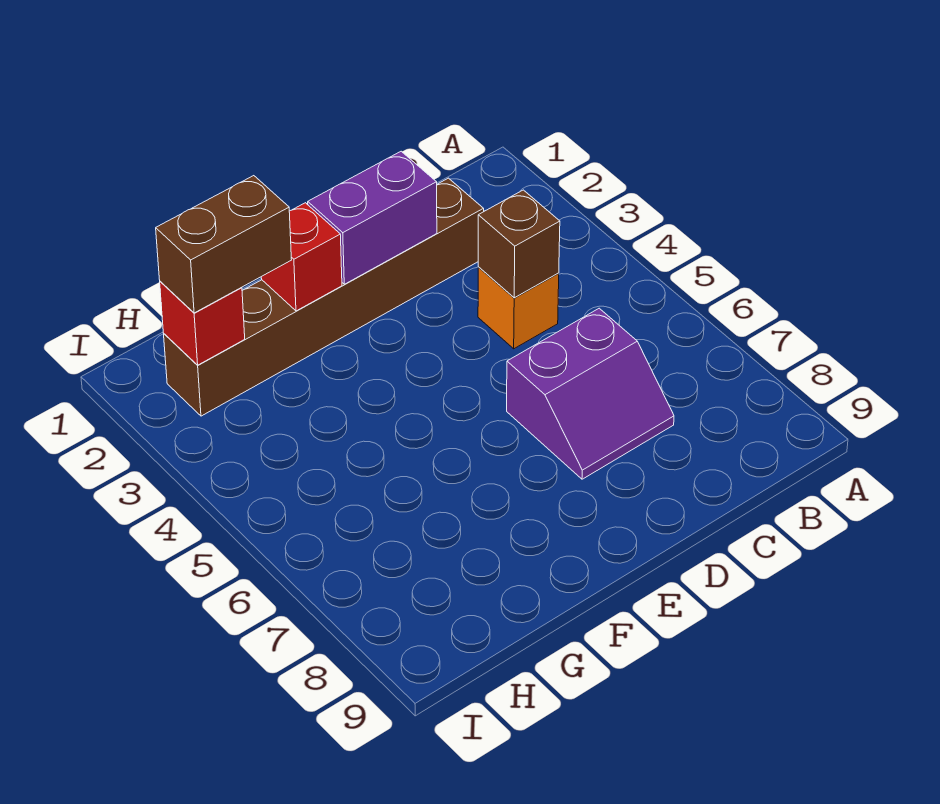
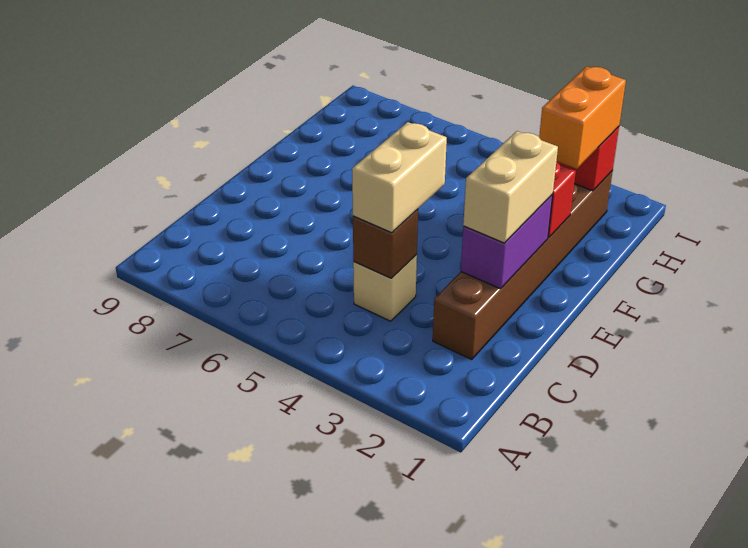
orange brick C4 level 1 -> tan brick C4 level 1
none -> tan brick C4:D4 level 3
purple slope C6:D7 level 1 top 6 -> none
none -> tan brick D2:E2 level 3
brown brick G2:H2 level 3 -> orange brick G2:H2 level 3

